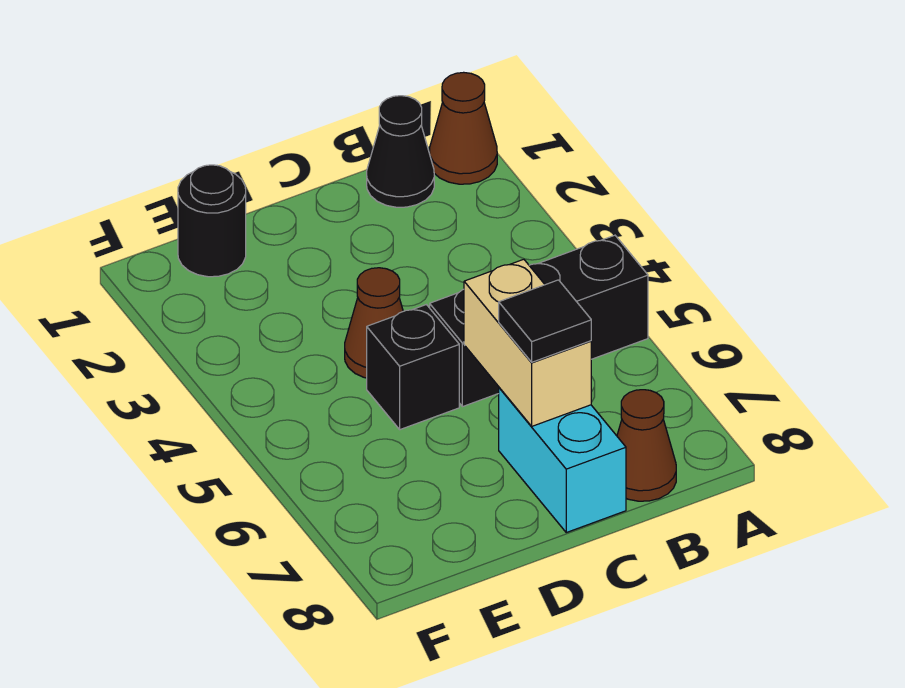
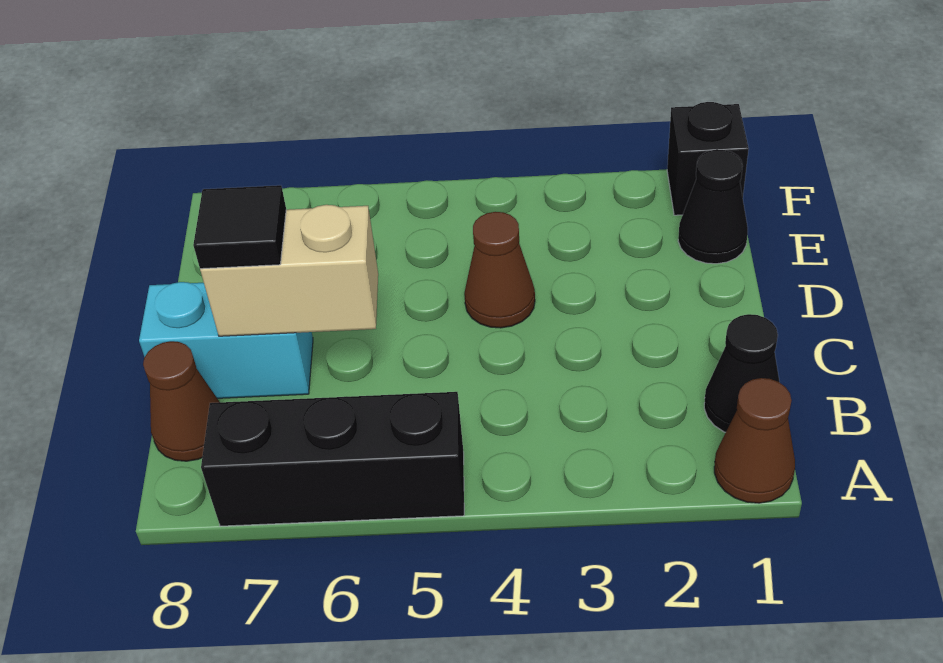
black brick A5:C5 level 1 -> black brick A5:A7 level 1
black brick D5 level 1 -> black brick F1 level 1
black round brick E1 level 1 -> black cone E1 level 1

